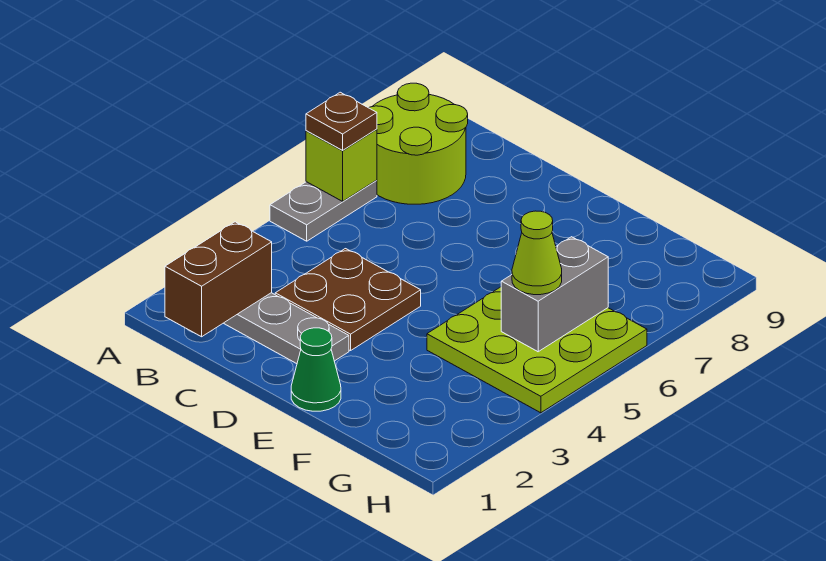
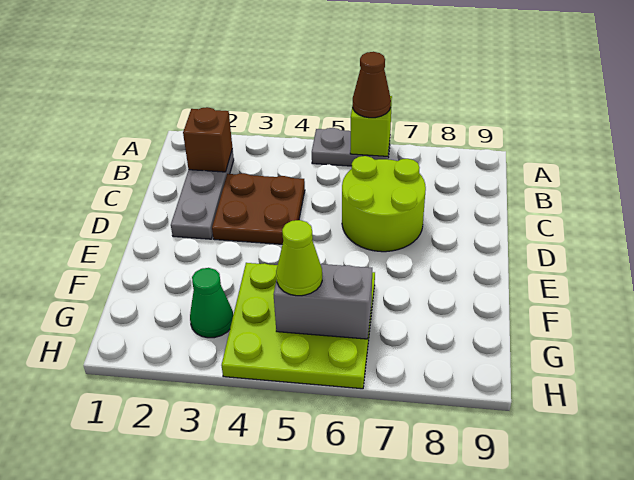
brown plate A6 level 3 -> brown cone A6 level 3
lime round brick A7:B8 level 1 -> lime round brick C6:D7 level 1
brown brick B1:B2 level 2 -> brown brick B2 level 2
green cone E1 level 1 -> green cone G3 level 1

